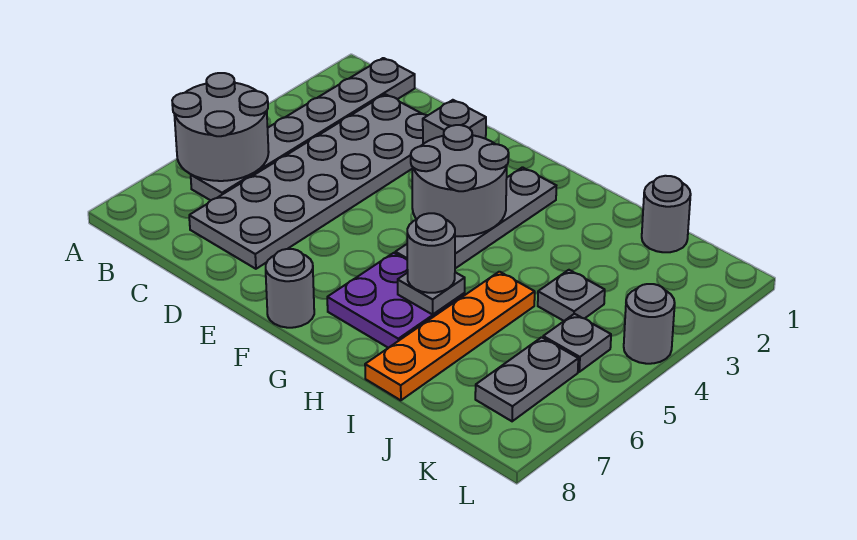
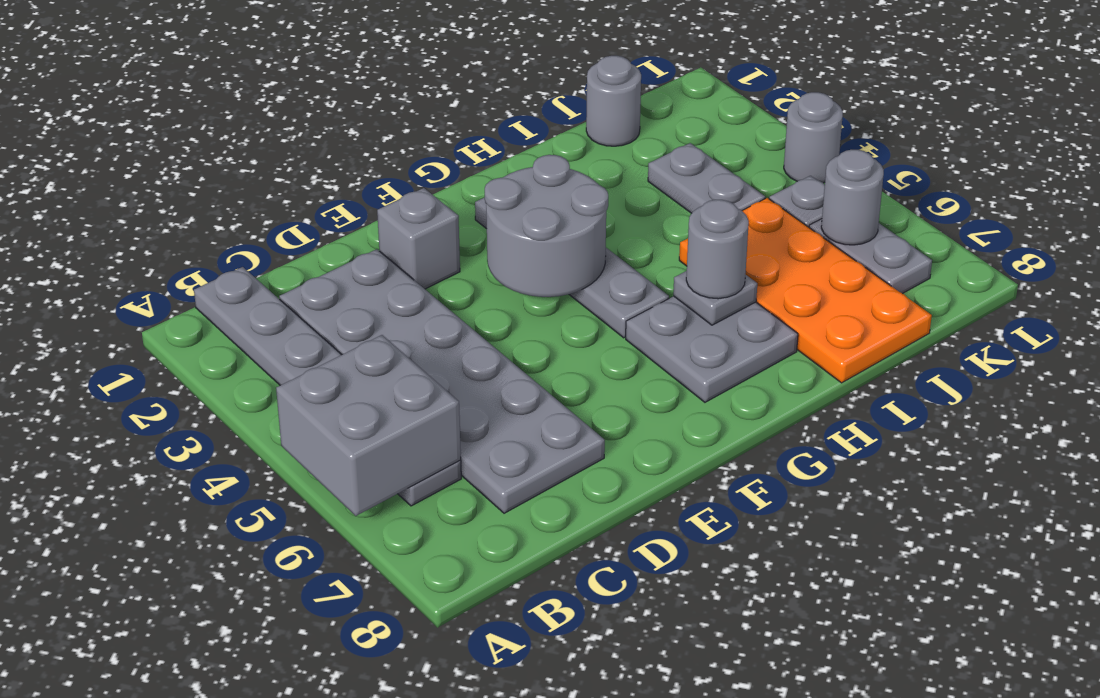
grey round brick A5:B6 level 2 -> grey brick A5:B6 level 2
grey round brick F8 level 1 -> grey round brick K6 level 2
purple plate G6:H7 level 1 -> grey plate G6:H7 level 1
orange plate I5:I8 level 1 -> orange plate I5:J8 level 1
grey plate J4 level 1 -> grey plate J3:J4 level 1

